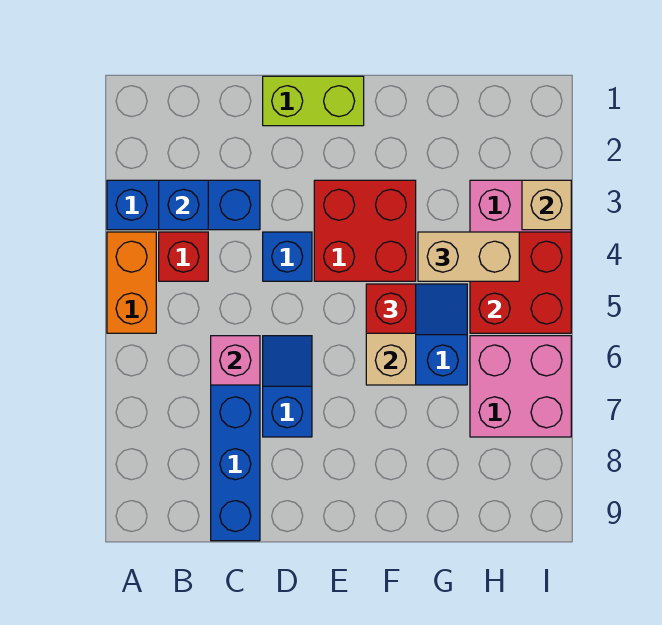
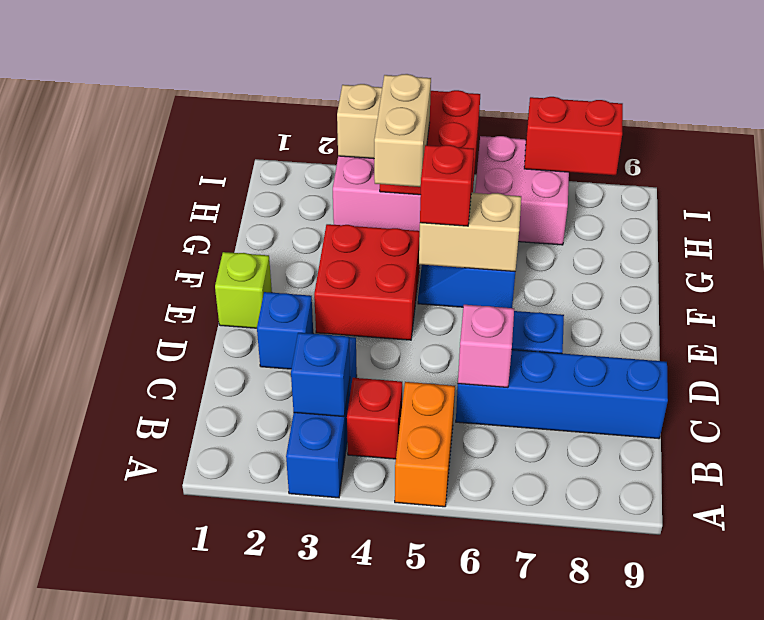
orange brick A4:A5 level 1 -> orange brick A5:B5 level 1
lime brick D1:E1 level 1 -> lime brick E1 level 1
blue brick D4 level 1 -> blue brick D2 level 1
none -> red brick I7:I8 level 2

